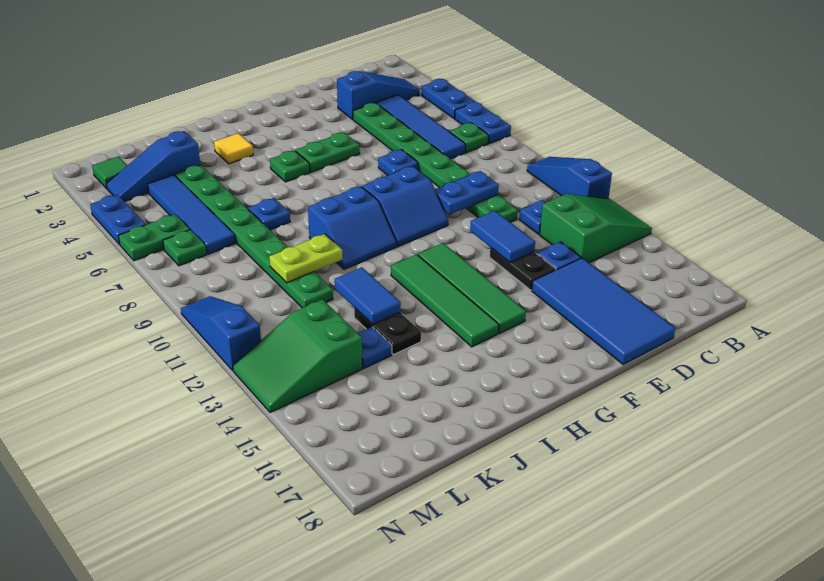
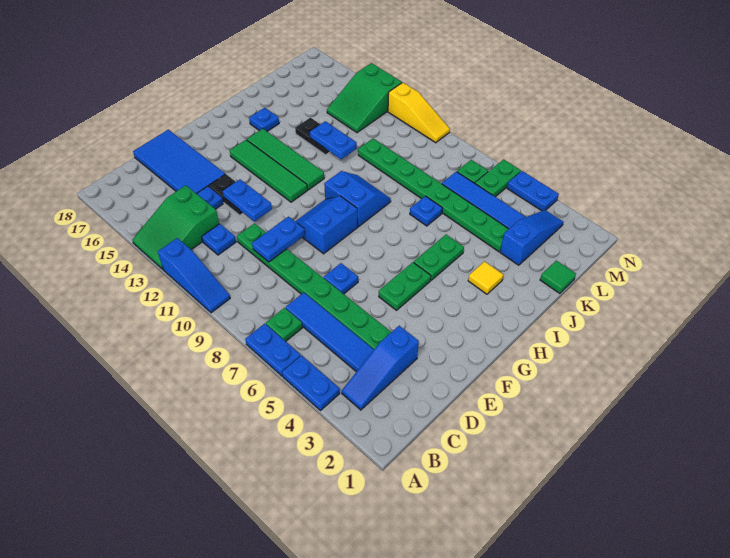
blue tile E12:E13 level 2 -> blue plate E12:E13 level 2
green plate H5 level 1 -> green plate H5:I5 level 1
blue slope H9:I10 level 1 top 9 -> blue slope H9:I10 level 1 top H
lime plate J10:K10 level 2 -> none
blue tile J12:J13 level 2 -> blue plate J12:J13 level 2
blue plate K14 level 1 -> blue plate I16 level 1
green slope L13:N14 level 1 top L -> green slope L13:N14 level 1 top N
green tile M2 level 1 -> green tile K1 level 1
blue slope N10:N12 level 1 top 12 -> yellow slope N10:N12 level 1 top 12

